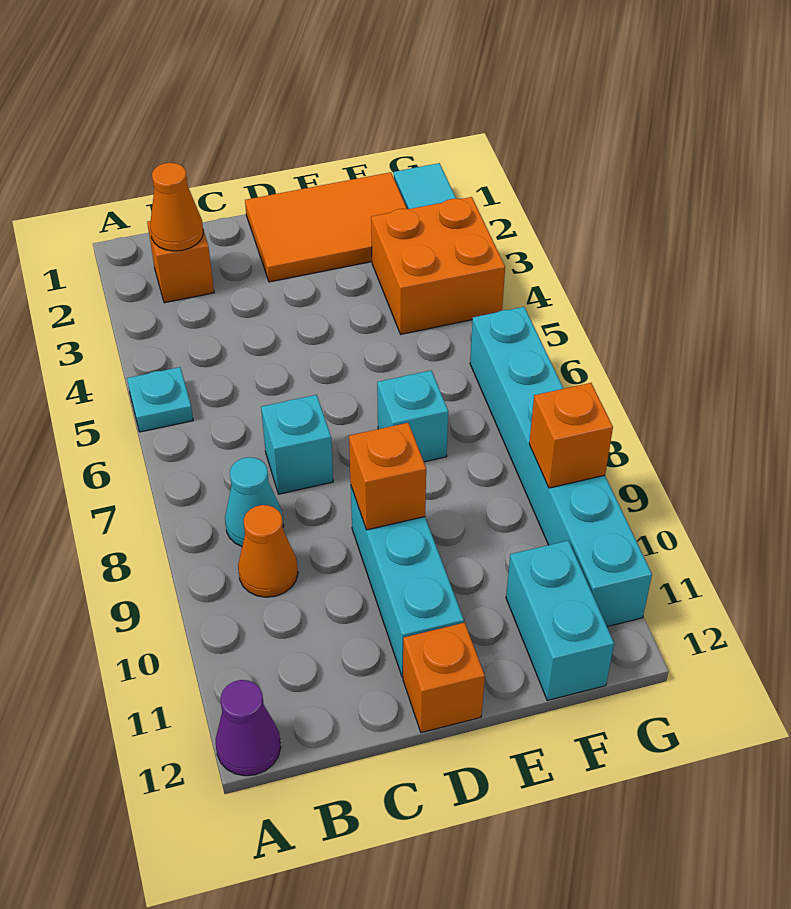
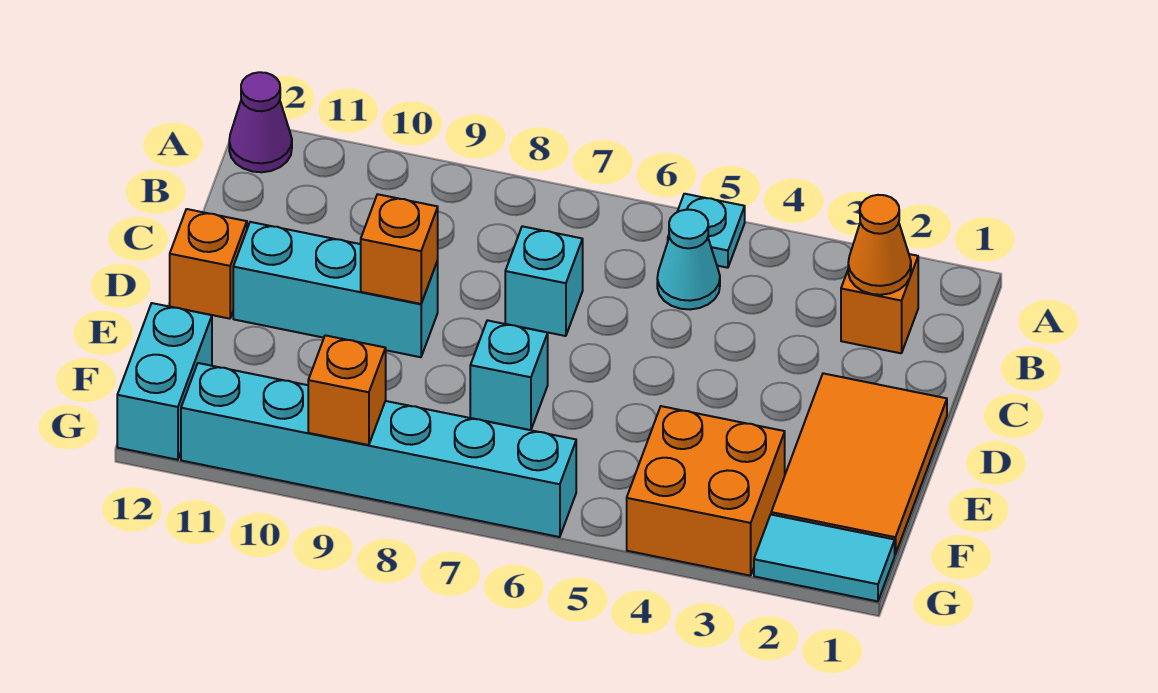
cyan cone B8 level 1 -> cyan cone B5 level 1
orange cone B9 level 1 -> none
cyan brick F11:F12 level 1 -> cyan brick F12:G12 level 1

